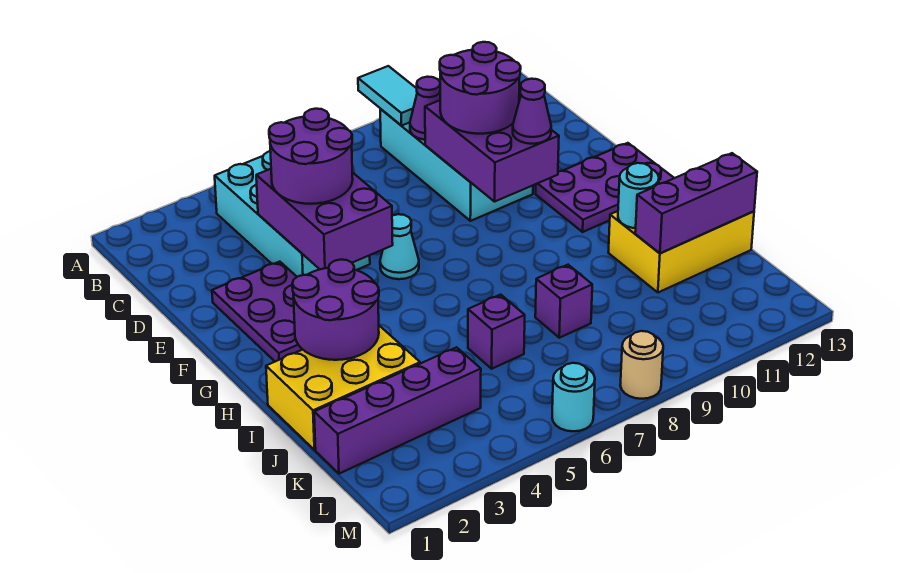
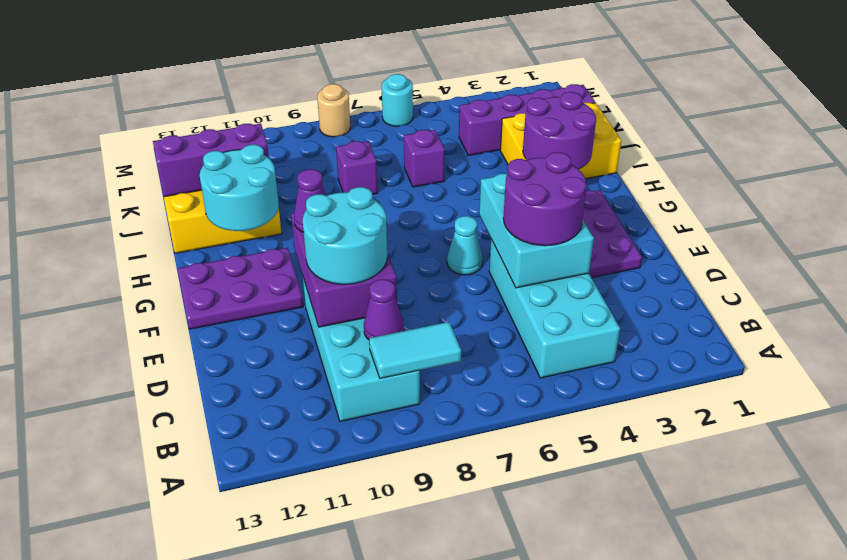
cyan tile A9:B9 level 2 -> cyan tile B8:B9 level 2
purple brick D4:F5 level 2 -> cyan brick D4:F5 level 2
purple round brick D9:E10 level 3 -> cyan round brick D9:E10 level 3
cyan round brick I11 level 2 -> cyan round brick H11:I12 level 2

